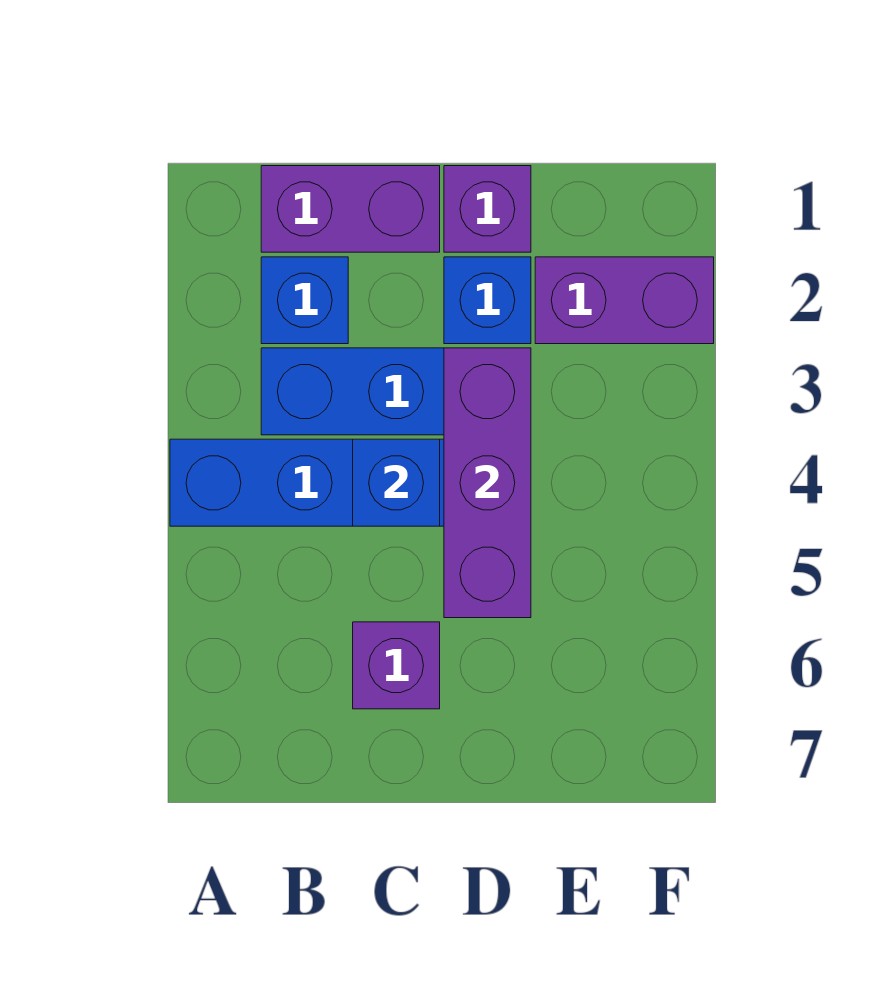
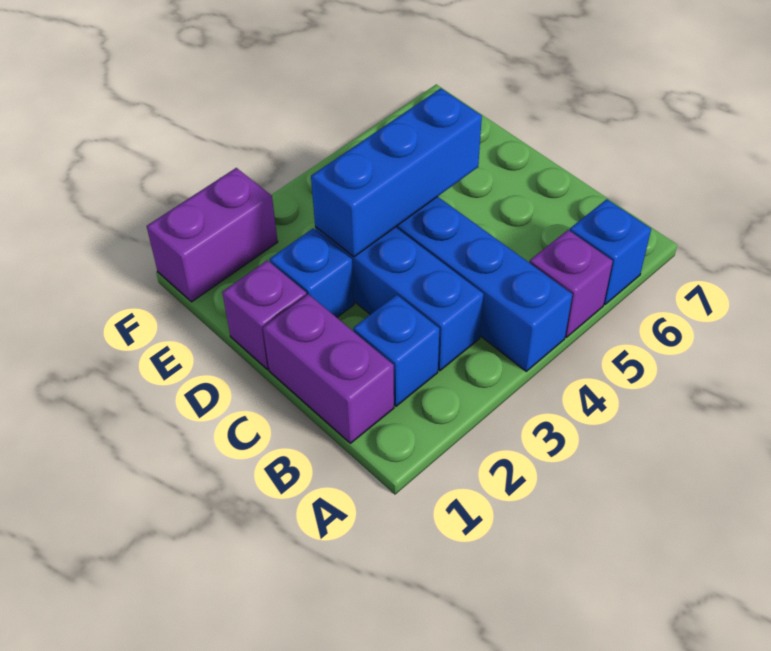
blue brick C4 level 2 -> blue brick A6 level 1
purple brick C6 level 1 -> purple brick A5 level 1
purple brick D3:D5 level 2 -> blue brick D3:D5 level 2
purple brick E2:F2 level 1 -> purple brick F1:F2 level 1

